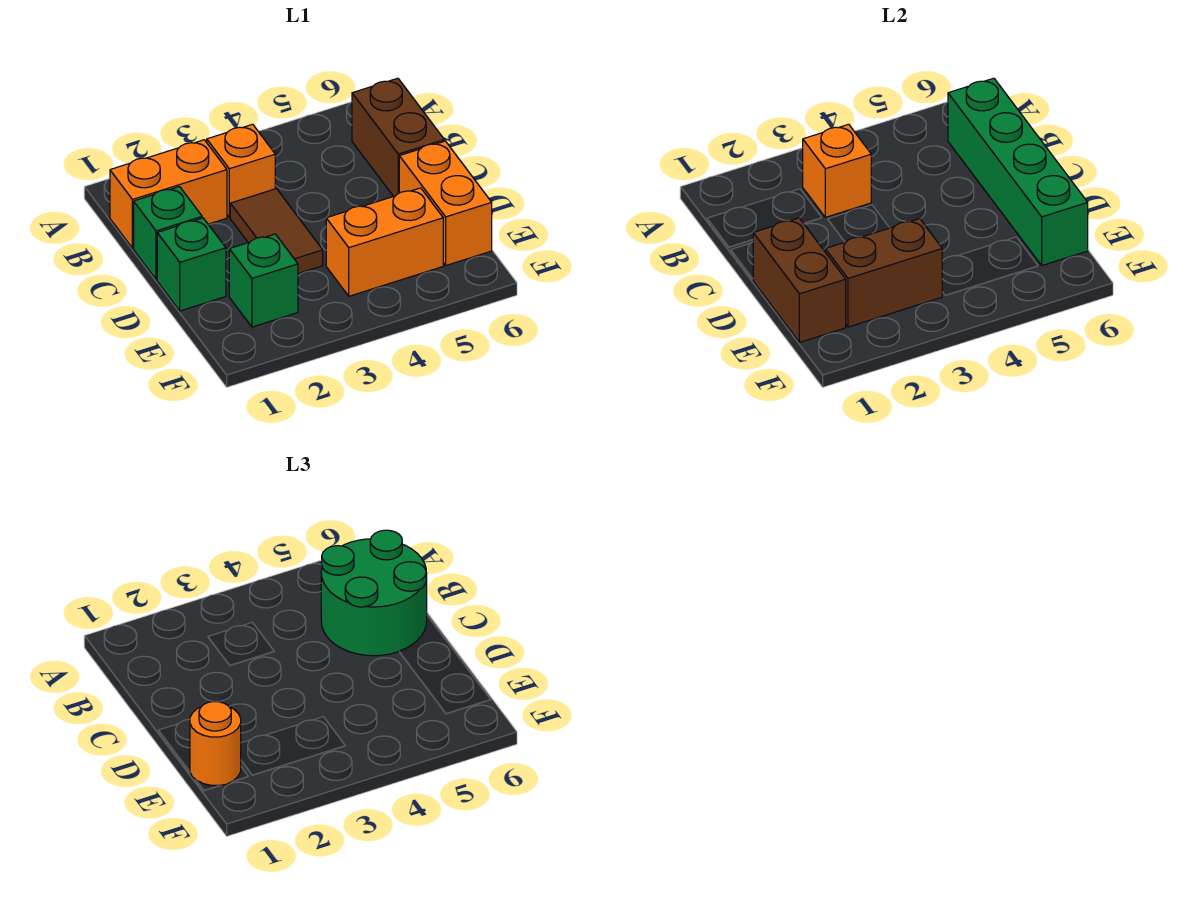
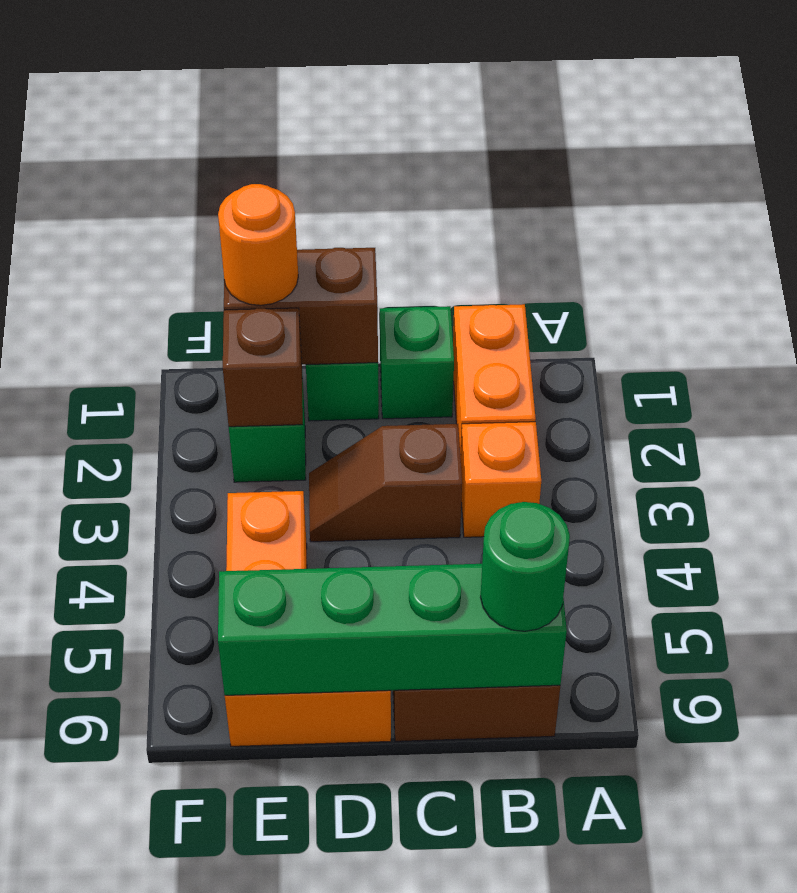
orange brick B3 level 2 -> none
green round brick B5:C6 level 3 -> green round brick B6 level 3
brown tile C3:D3 level 1 -> brown slope C3:D3 level 1 top C
brown brick E2:E3 level 2 -> brown brick E2 level 2

